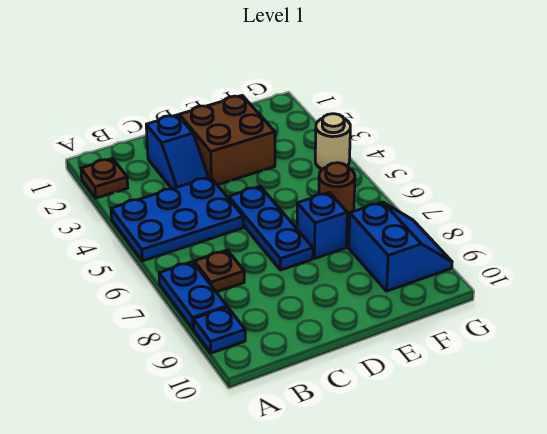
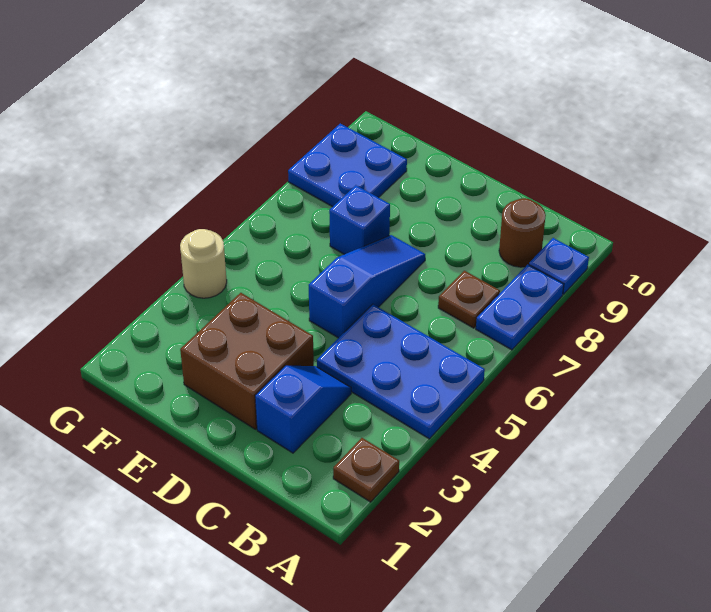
blue plate D5:D7 level 1 -> blue slope D5:D7 level 1 top 5
brown round brick F6 level 1 -> brown round brick B9 level 1
blue slope F8:G9 level 1 top F -> blue plate F8:G9 level 1

